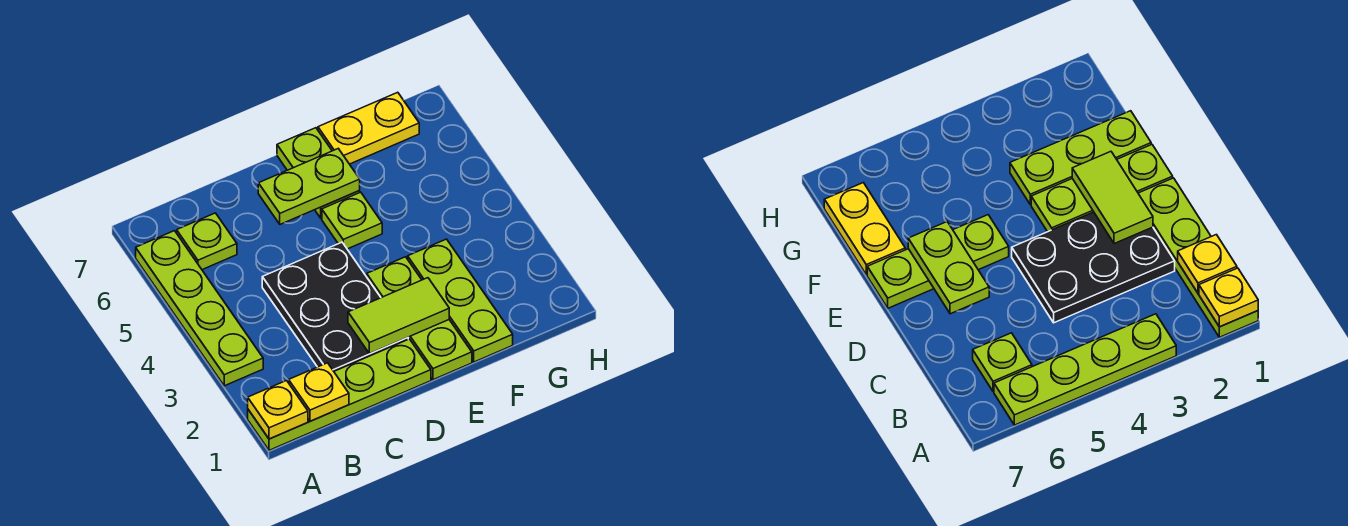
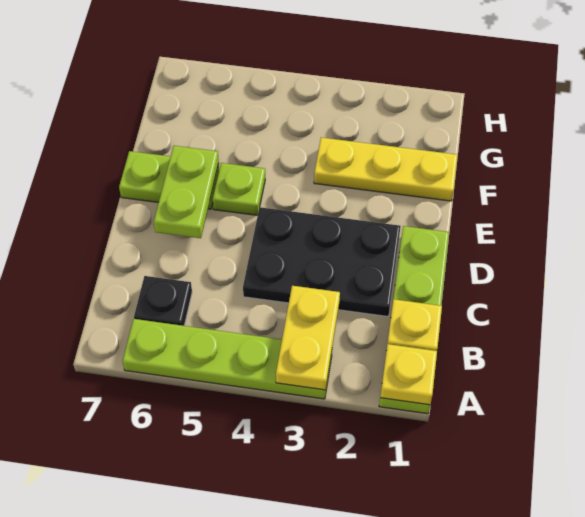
lime plate B6 level 1 -> black plate B6 level 1
lime tile D2:E2 level 2 -> none
lime plate E1:E3 level 1 -> none
lime plate F1:F3 level 1 -> yellow plate F1:F3 level 1
yellow plate F7:G7 level 1 -> yellow plate A3:B3 level 2

